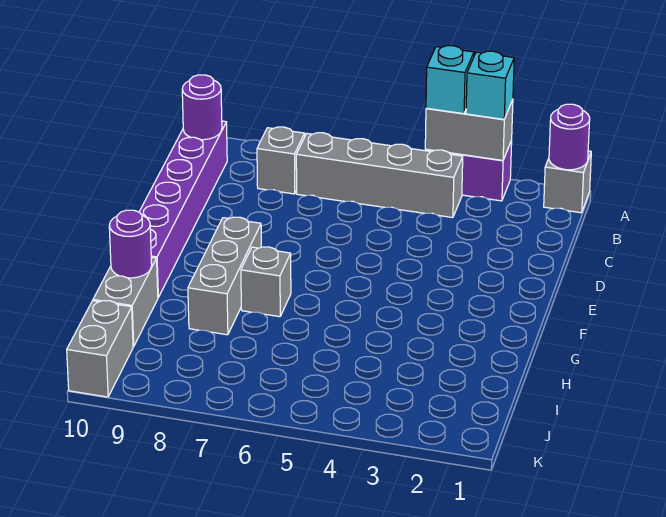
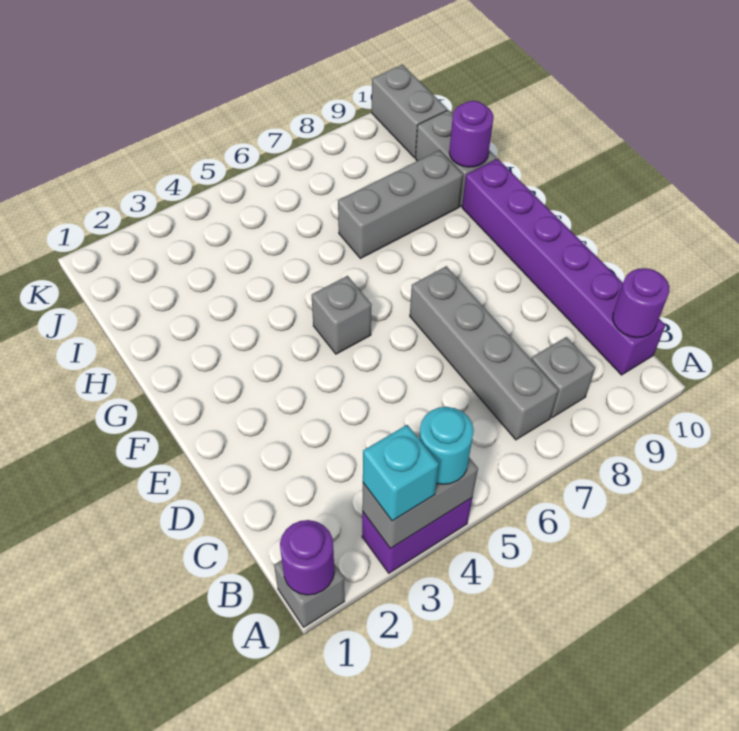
cyan brick A4 level 3 -> cyan round brick A4 level 3
grey brick B4:B7 level 1 -> grey brick B7:E7 level 1
grey brick F8:H8 level 1 -> grey brick H7:H9 level 1
grey brick G7 level 1 -> grey brick F5 level 1

